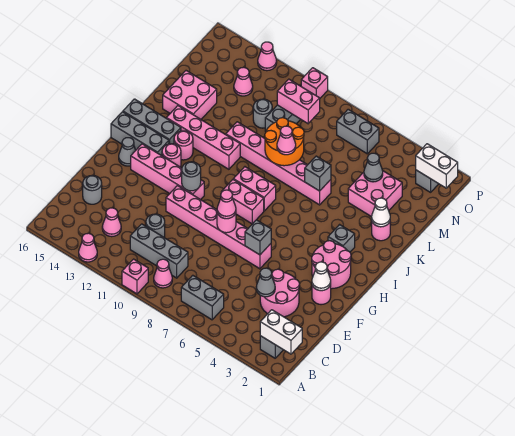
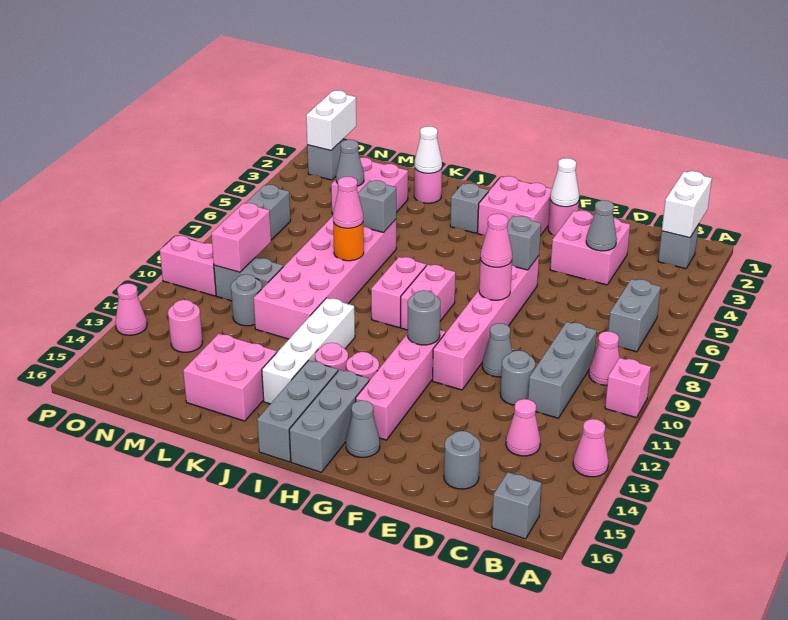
none -> grey brick B16 level 1
pink round brick D3:E4 level 1 -> pink brick D3:E4 level 1
none -> grey cone E10 level 1
pink round brick G2:H3 level 1 -> pink brick G2:H3 level 1
pink brick J11:J14 level 1 -> white brick J11:J14 level 1
pink brick K6:K11 level 1 -> pink brick K6:L11 level 1
orange round brick K8:L9 level 2 -> orange round brick K8 level 2
pink cone N13 level 1 -> pink round brick N13 level 1
pink brick P10 level 1 -> pink brick O10:P10 level 1

